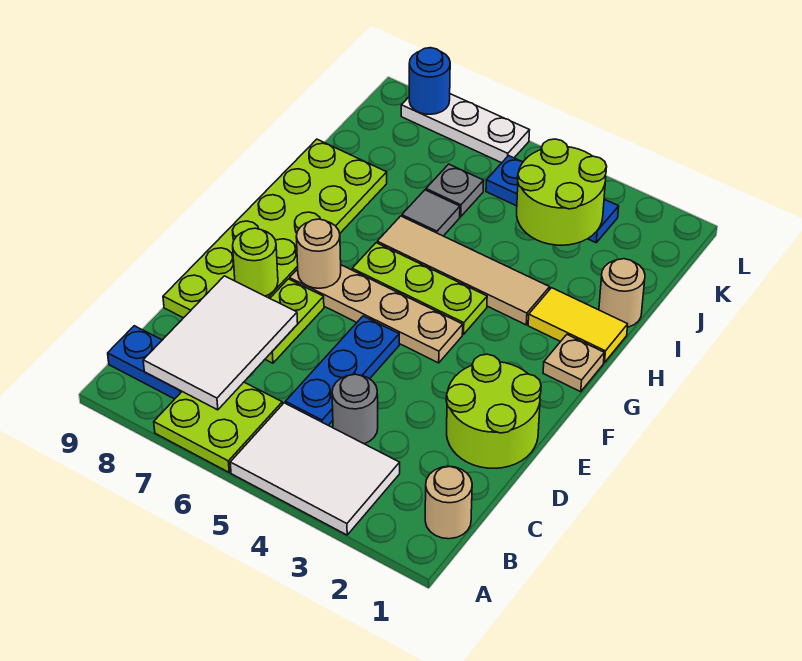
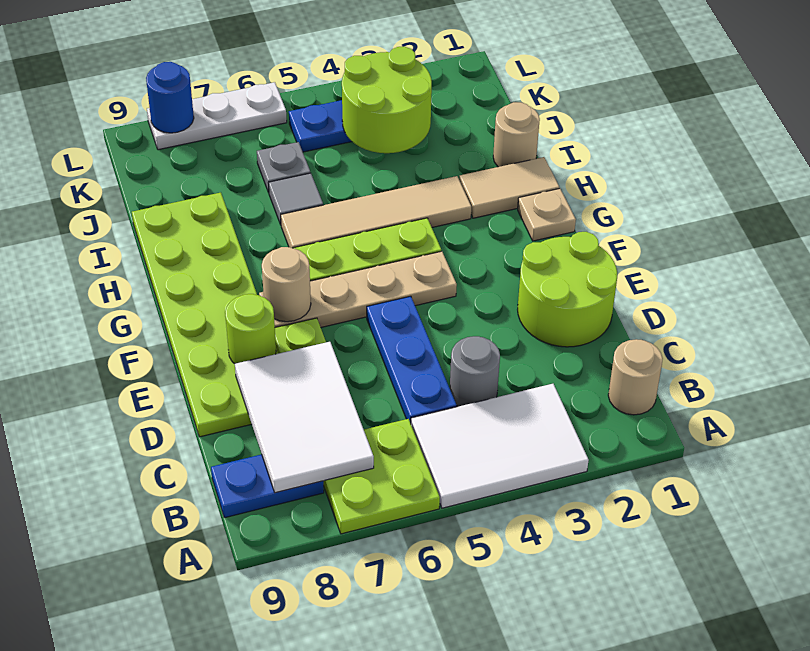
yellow tile H1:H2 level 1 -> tan tile H1:H2 level 1

